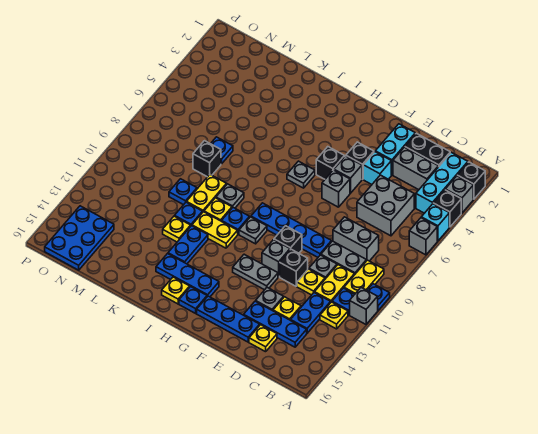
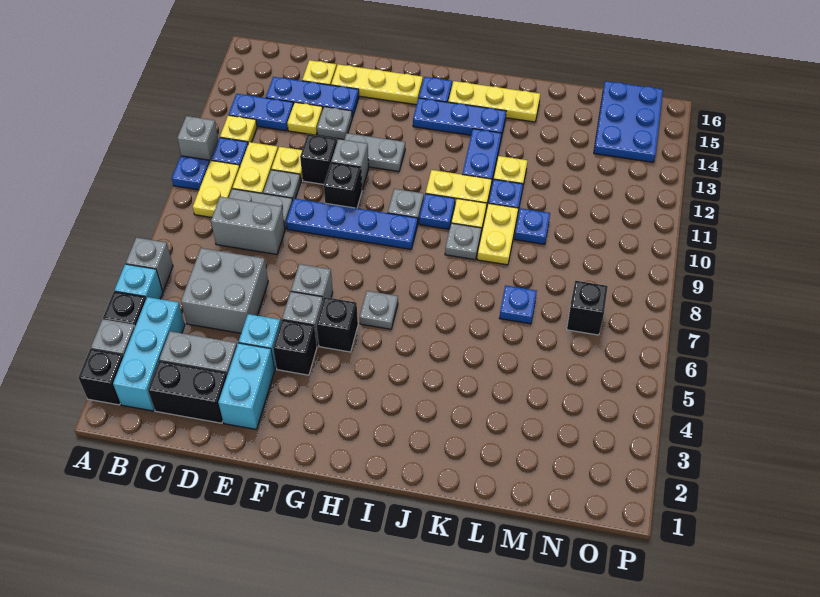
blue plate C12:C13 level 1 -> blue plate B13:C13 level 1
blue plate E15:G15 level 1 -> yellow plate E15:G15 level 1
yellow plate I15 level 1 -> yellow plate I15:K15 level 1
black brick L8 level 1 -> black brick N7 level 1

